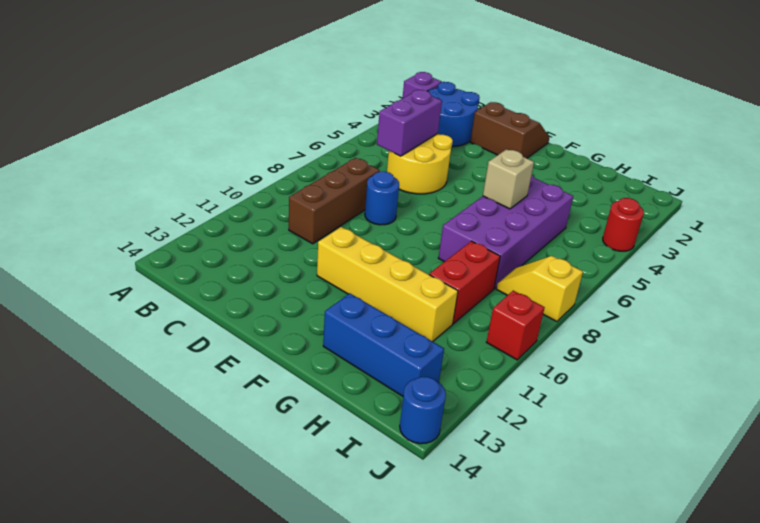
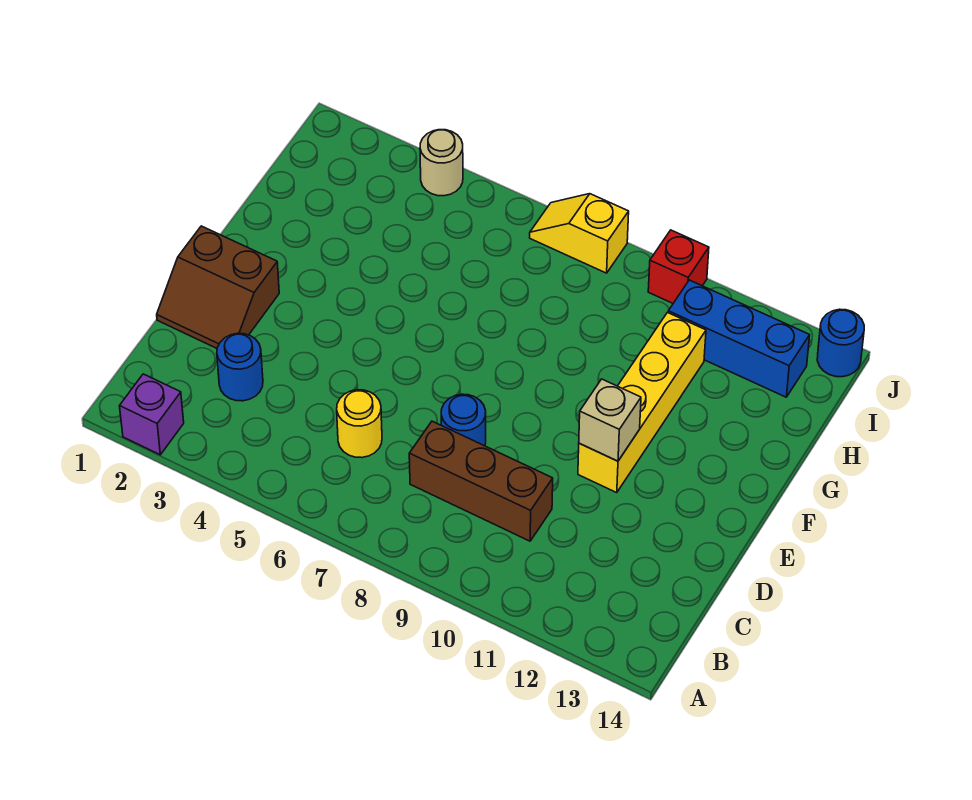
blue round brick B2:C3 level 1 -> blue round brick C3 level 1
yellow round brick C5:D6 level 1 -> yellow round brick C6 level 1
purple brick C5:C6 level 2 -> none
brown slope D1:E2 level 1 top 2 -> brown slope D1:E2 level 1 top E
purple brick G5:H8 level 1 -> none
tan brick G6 level 2 -> tan brick E11 level 2
blue brick G13:I13 level 1 -> blue brick I11:I13 level 1
red brick H9:H10 level 1 -> none
yellow slope I8:J8 level 1 top J -> yellow slope J7:J8 level 1 top 8
red round brick J4 level 1 -> tan round brick J4 level 1

